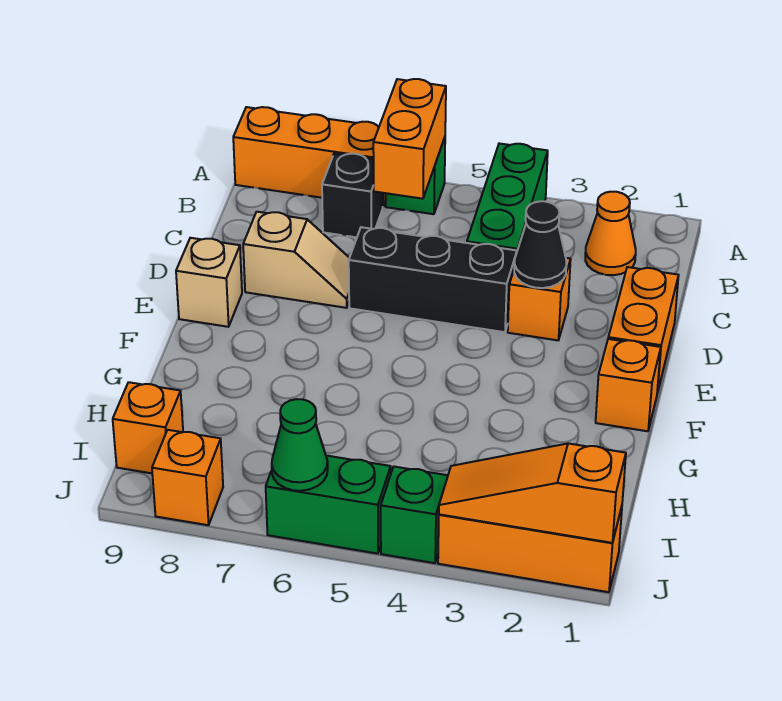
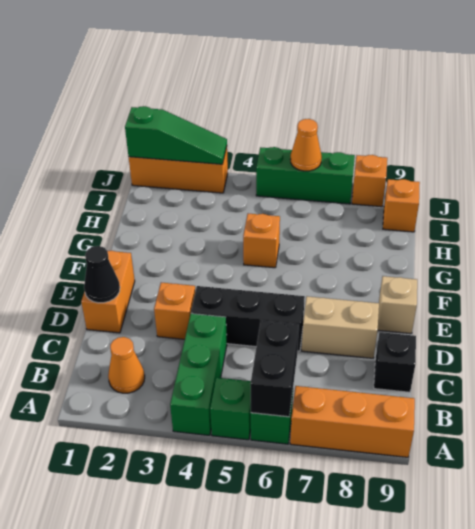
orange brick A6:B6 level 2 -> black brick A6:B6 level 2
black brick B7 level 1 -> black brick C9 level 1
black cone D3 level 2 -> black cone D1 level 2
tan slope D7:D8 level 1 top 8 -> tan brick D7:D8 level 1
orange brick F1 level 1 -> orange brick G5 level 1
orange slope J1:J3 level 2 top 1 -> green slope J1:J3 level 2 top 1
green brick J4 level 1 -> green brick A5 level 1
green brick J5:J6 level 1 -> green brick J5:J7 level 1
green cone J6 level 2 -> orange cone J6 level 2

